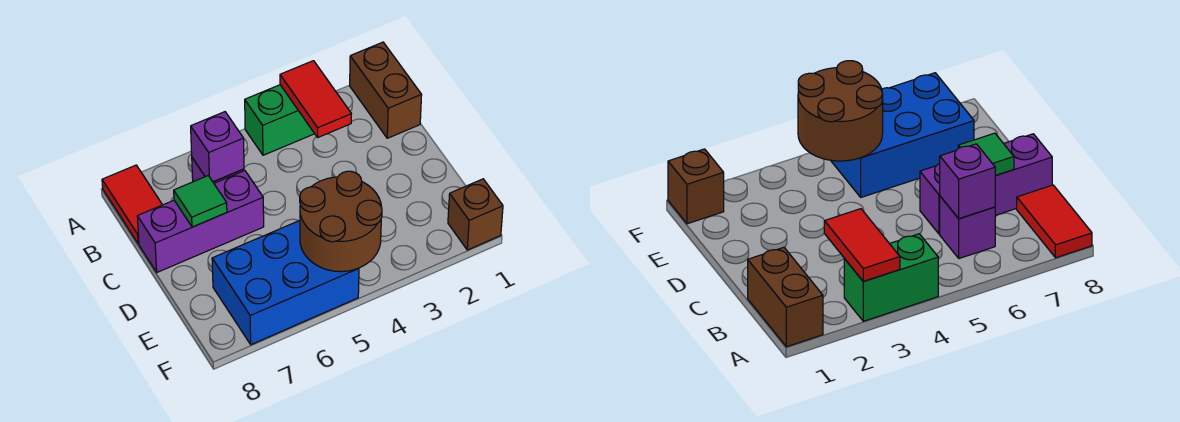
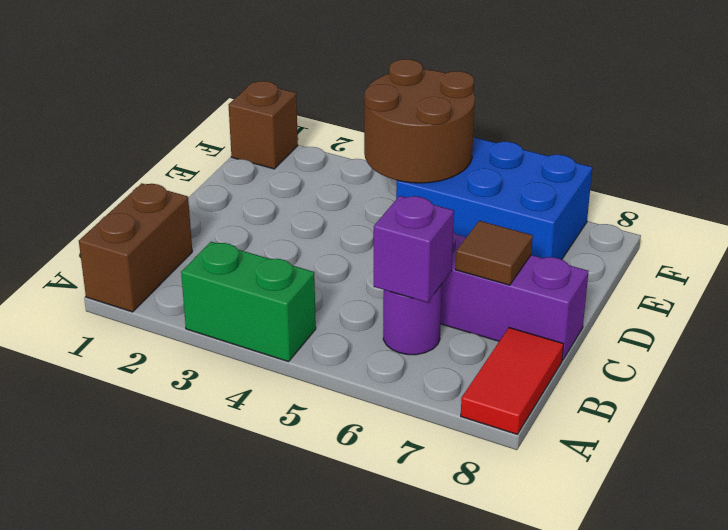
red tile A3:B3 level 2 -> none
purple brick B6 level 1 -> purple round brick B6 level 1
green tile C7 level 2 -> brown tile C7 level 2

